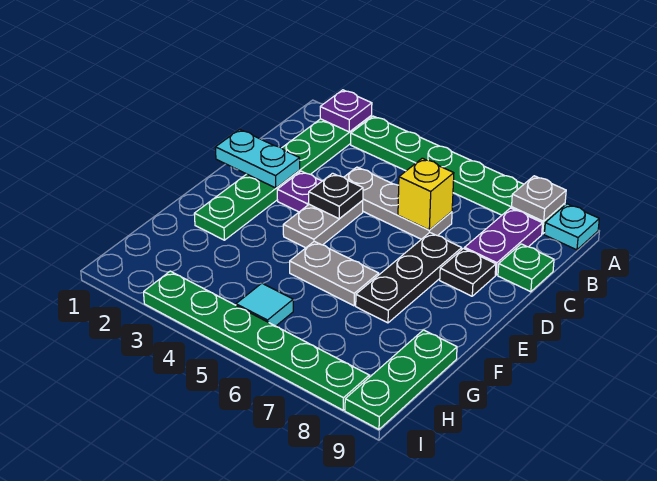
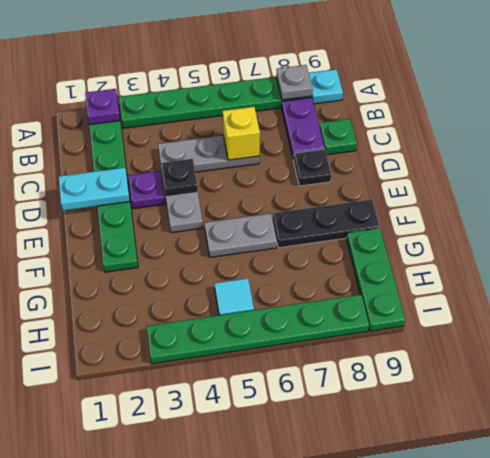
black plate D7:F7 level 1 -> black plate F7:F9 level 1

